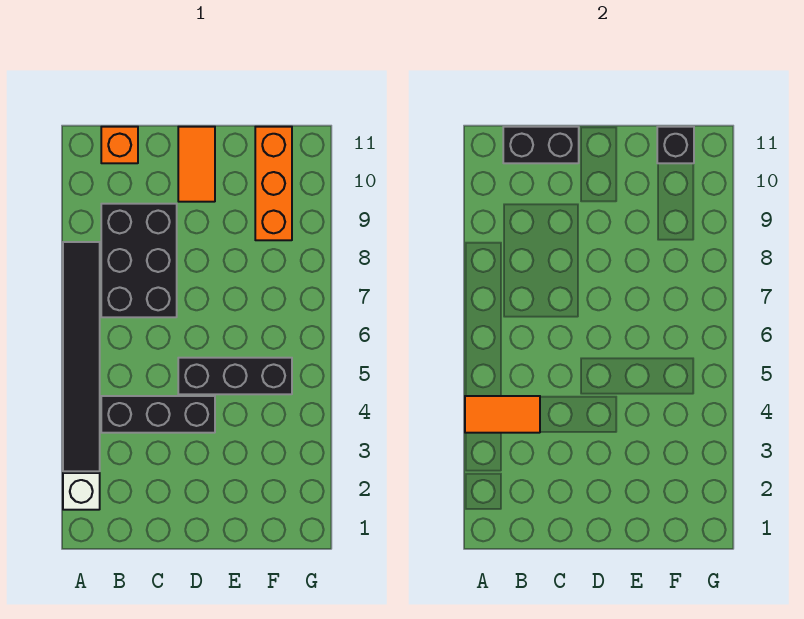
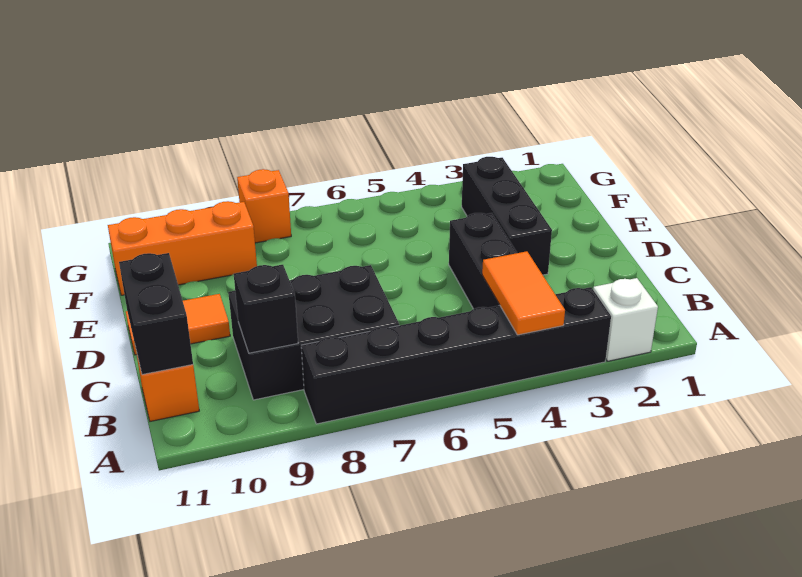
black tile A3:A8 level 1 -> black brick A3:A8 level 1
black brick D5:F5 level 1 -> black brick D3:F3 level 1
black brick F11 level 2 -> black brick B9 level 2
none -> orange brick G8 level 1

